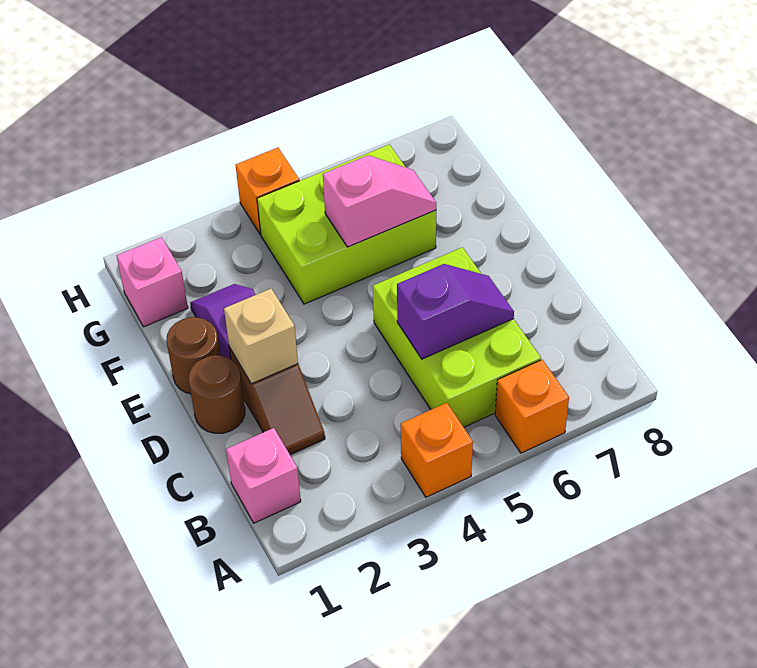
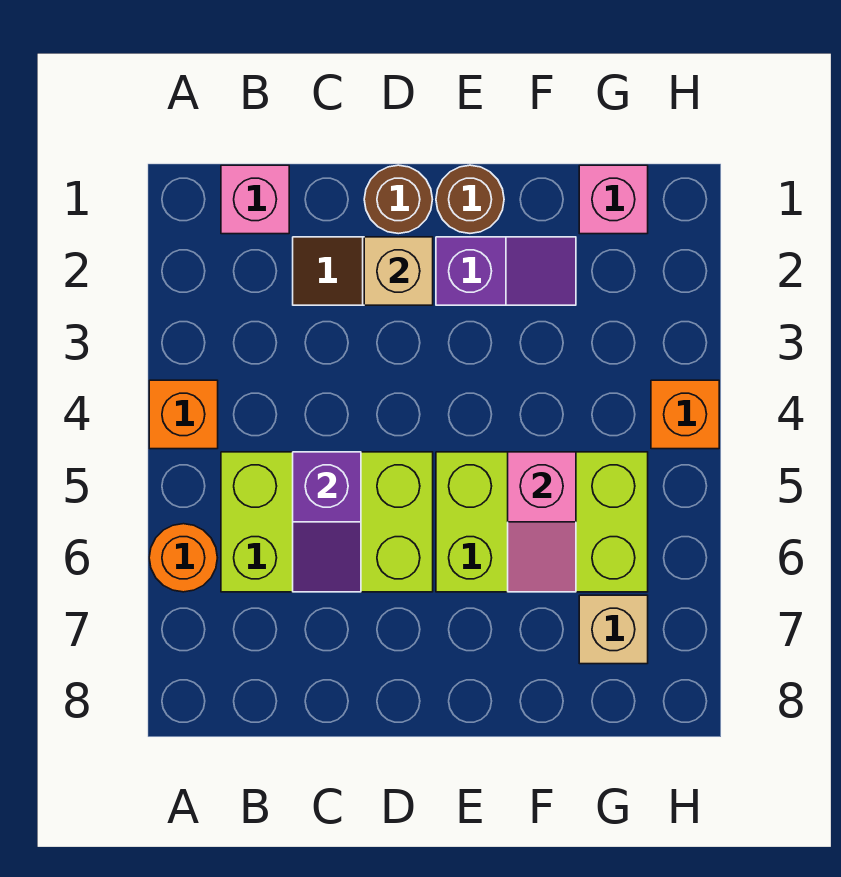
orange brick A6 level 1 -> orange round brick A6 level 1
lime brick F4:G6 level 1 -> lime brick E5:G6 level 1
none -> tan brick G7 level 1

